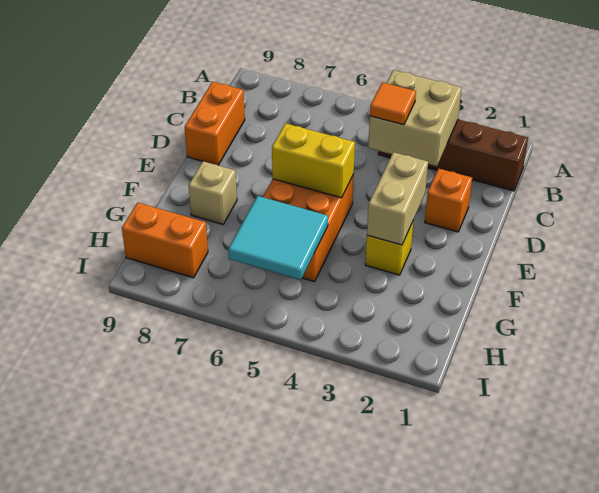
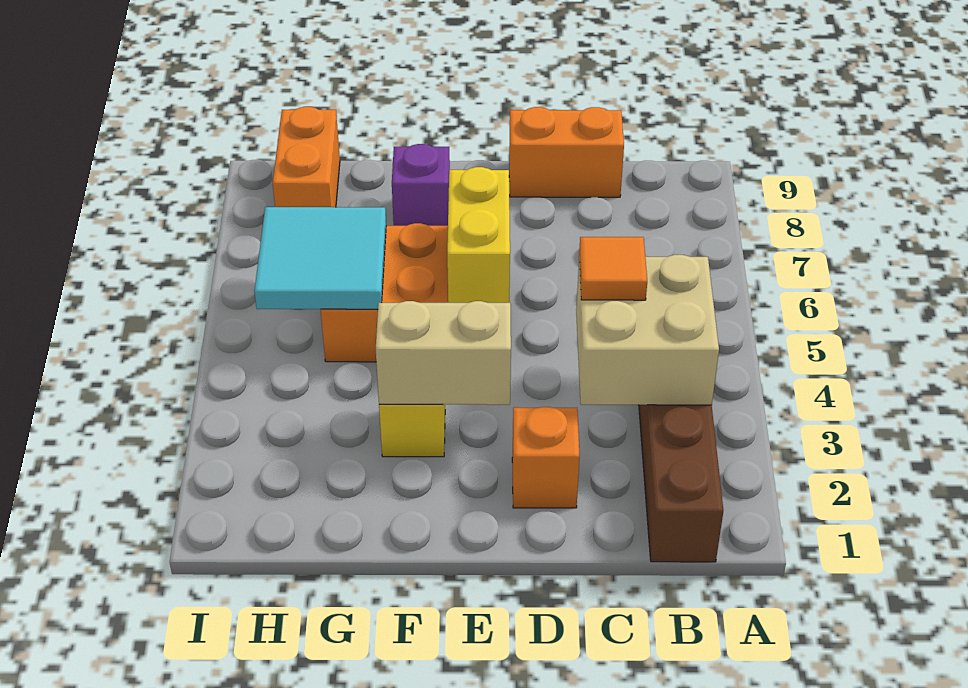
tan brick F8 level 1 -> purple brick F8 level 1

